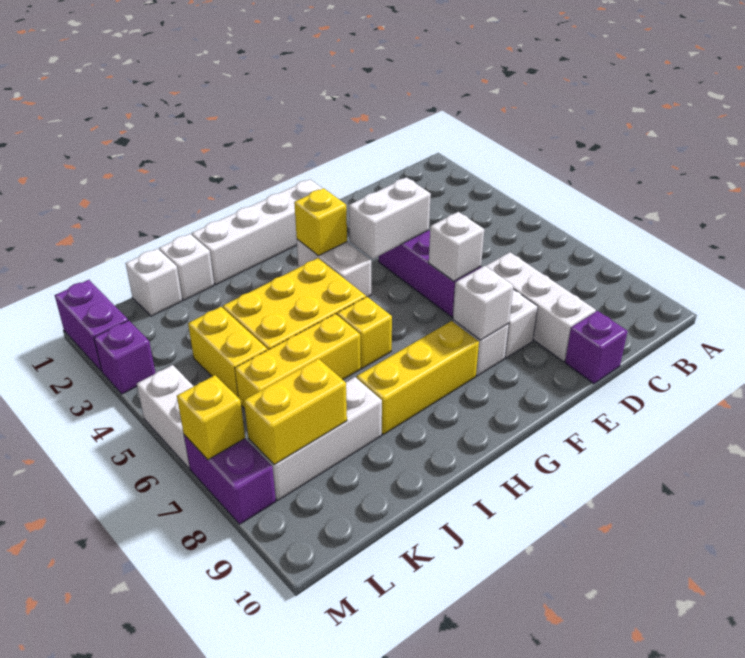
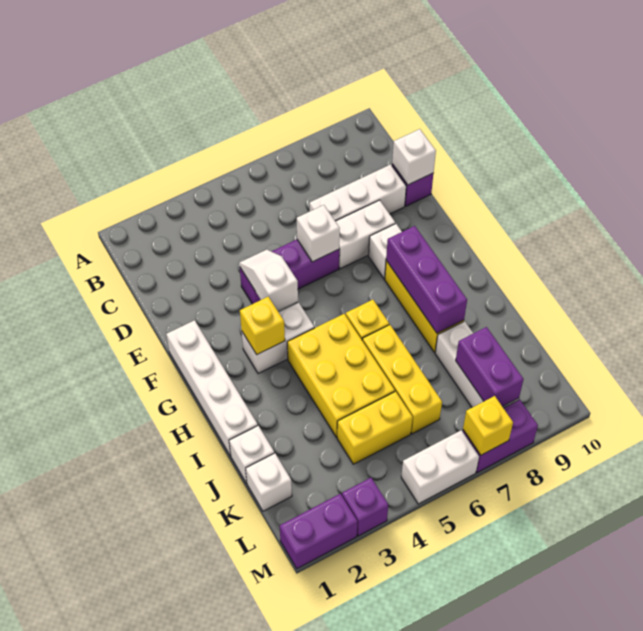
white brick E4:F4 level 2 -> white slope E4:F4 level 2 top F
white brick F8 level 2 -> white brick D10 level 2
none -> purple brick G8:I8 level 2
yellow brick K8:L8 level 2 -> purple brick K8:L8 level 2

